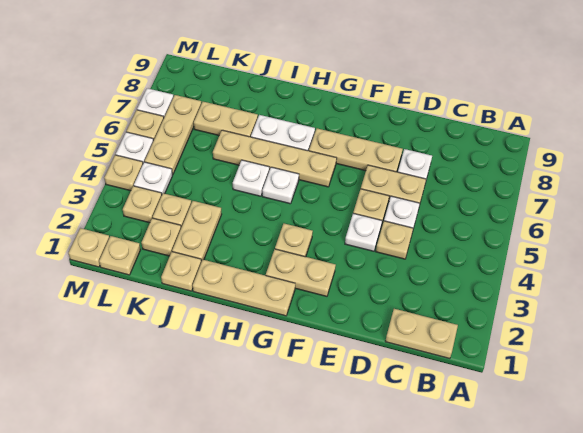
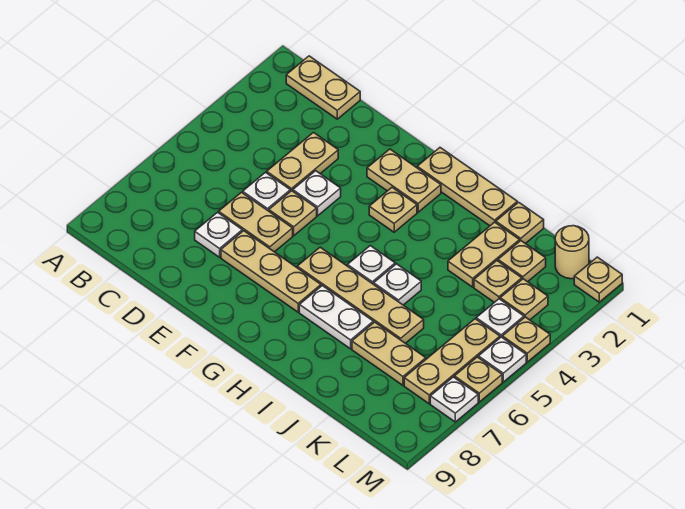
tan plate D4 level 1 -> tan plate D3:D4 level 1
tan plate L1 level 1 -> tan round brick L1 level 1

